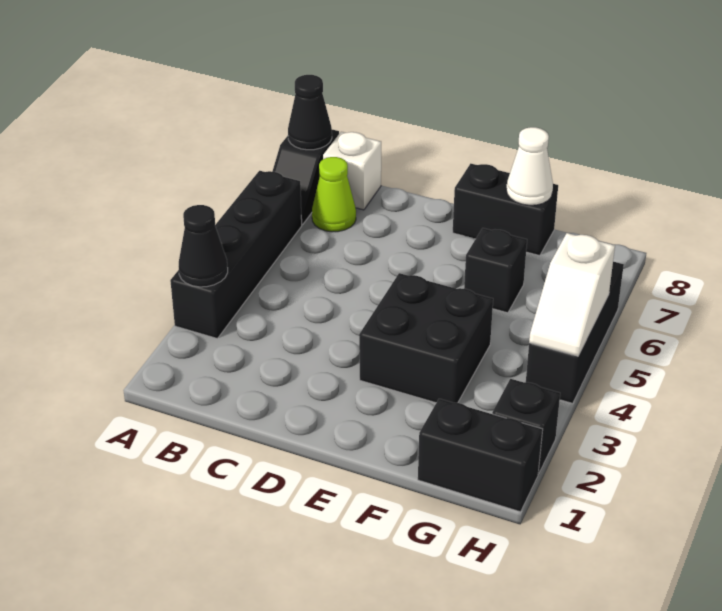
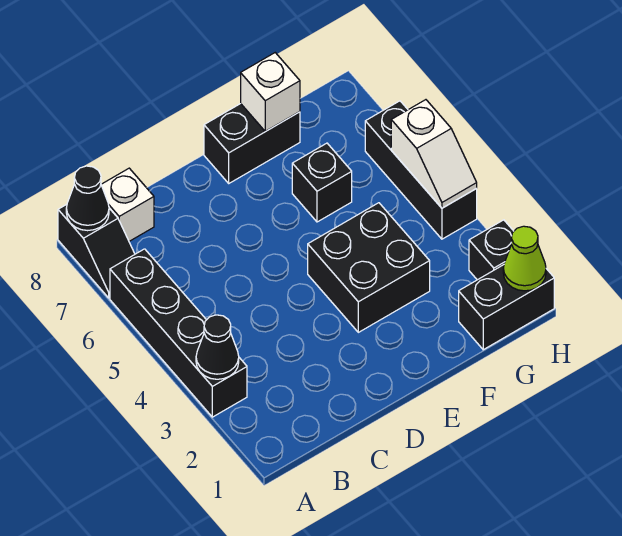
lime cone B7 level 1 -> lime cone H1 level 2
white cone F8 level 2 -> white brick F8 level 2

